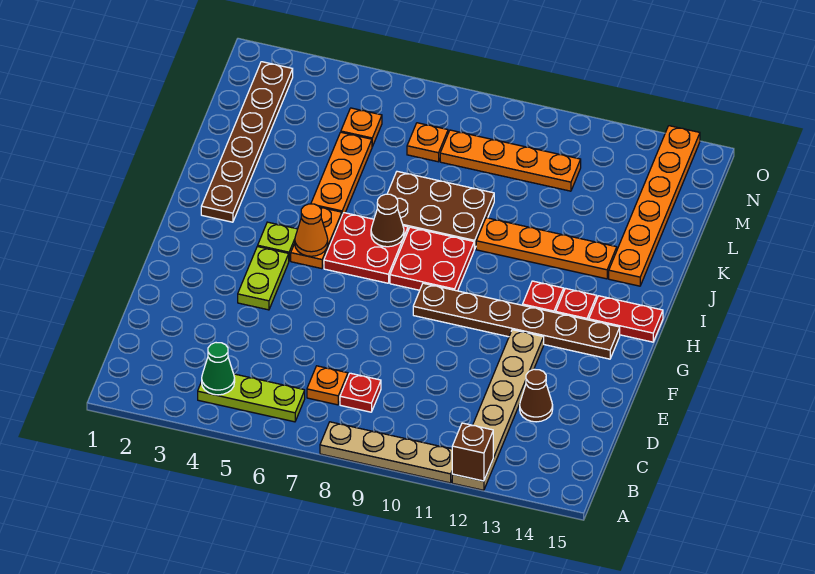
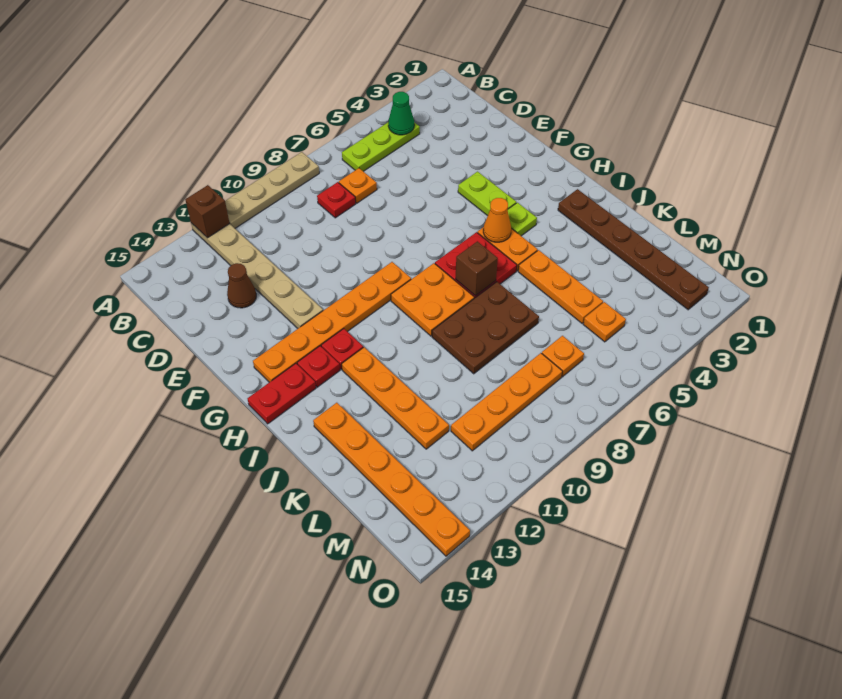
brown plate G9:G14 level 1 -> orange plate G9:G14 level 1
red plate H8:I9 level 1 -> orange plate H8:I9 level 1
brown cone I7 level 2 -> brown brick I7 level 2
orange plate J10:J13 level 1 -> orange plate I12:L12 level 1

